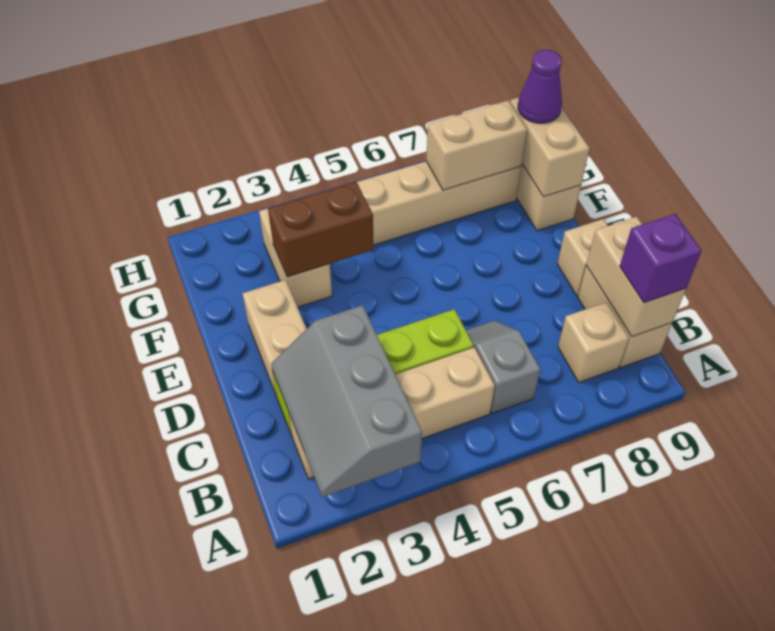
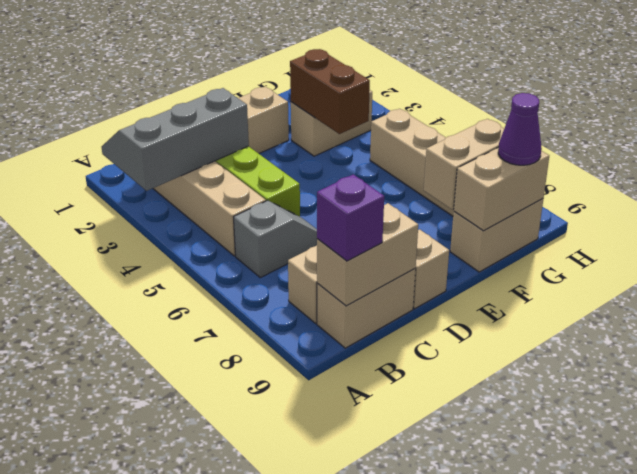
tan brick G7:G8 level 2 -> tan brick F8:G8 level 2

